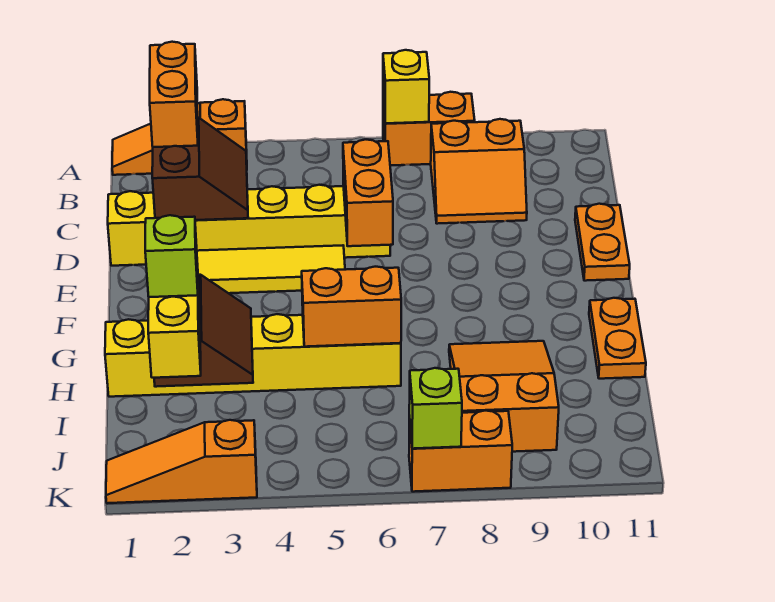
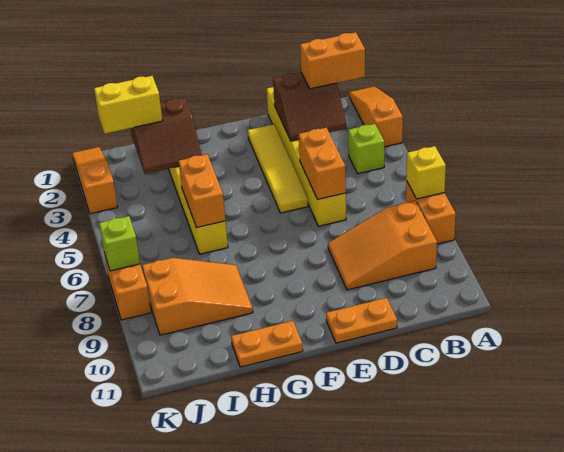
orange slope B8:C9 level 1 top B -> orange slope B8:D9 level 1 top B
orange brick D6:E6 level 2 -> orange brick D5:D6 level 2
lime brick I2 level 4 -> lime brick B4 level 1

